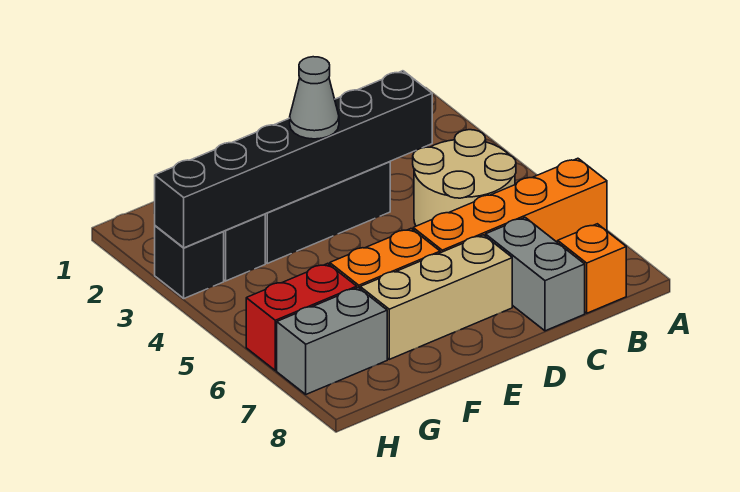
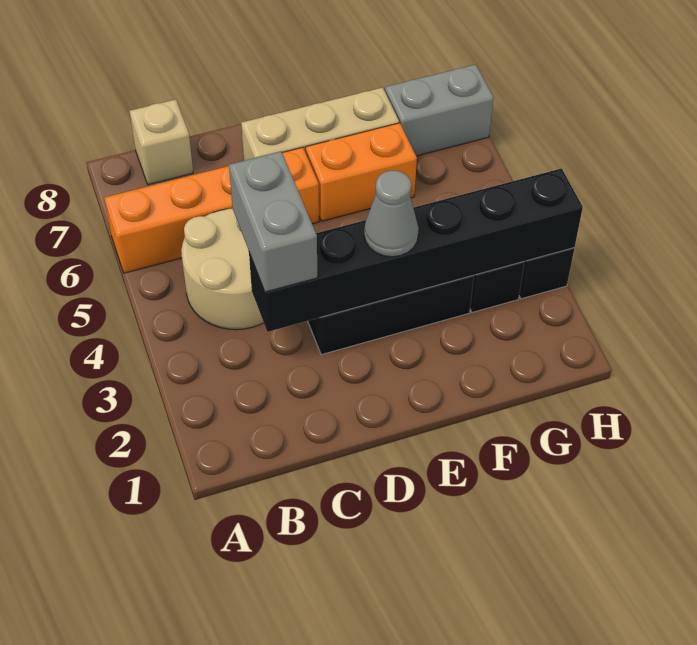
orange brick B8 level 1 -> tan brick B8 level 1
grey brick C7:C8 level 1 -> grey brick C3:C4 level 3
red brick G6:H6 level 1 -> none

